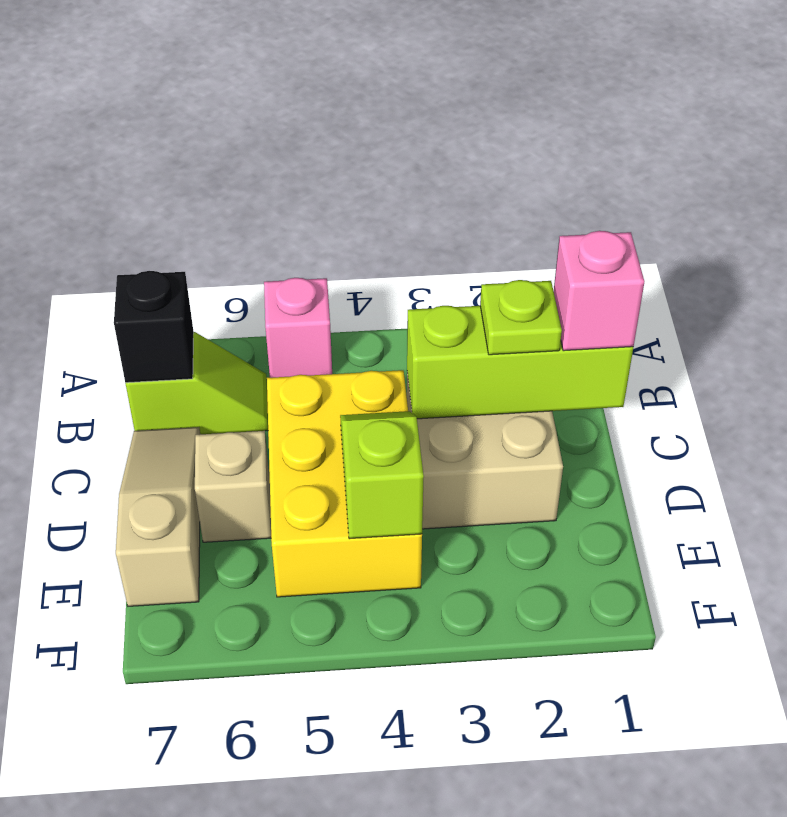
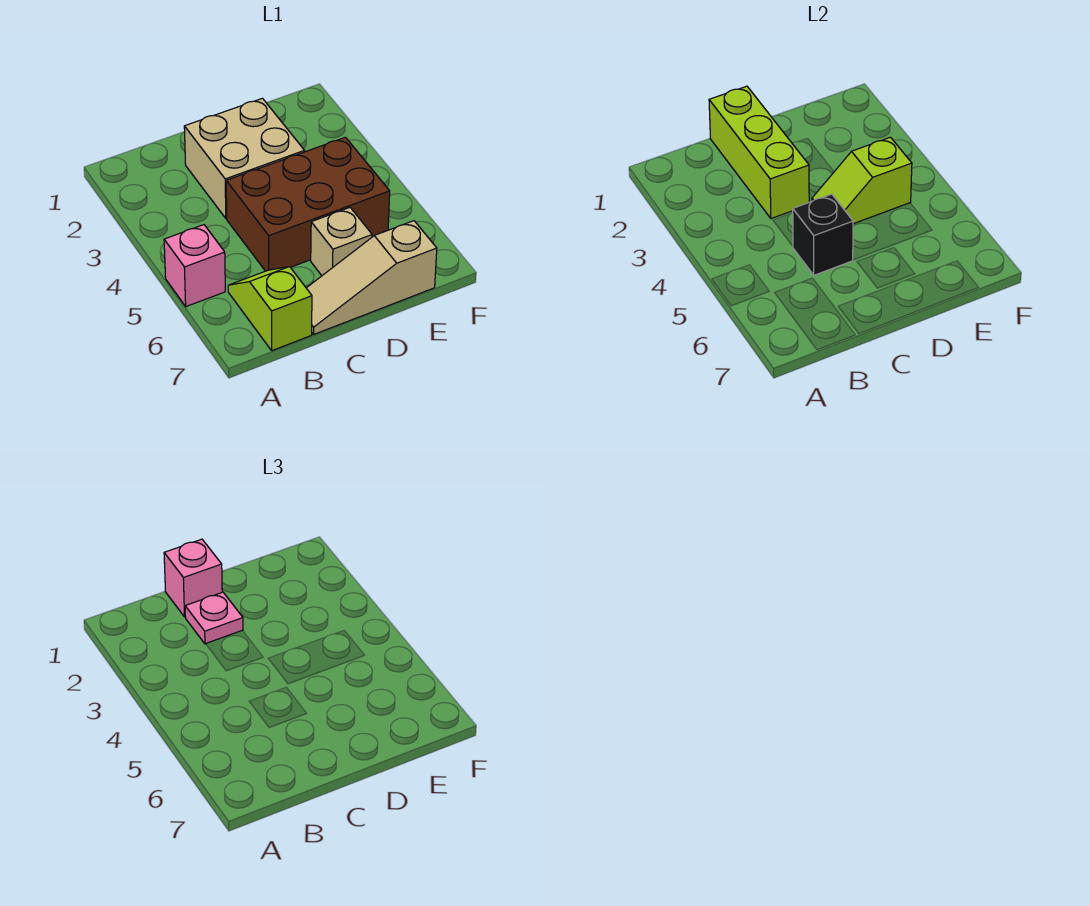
black brick B7 level 2 -> black brick C5 level 2
lime plate C2 level 3 -> pink plate C2 level 3
yellow brick C4:E5 level 1 -> brown brick C4:E5 level 1

